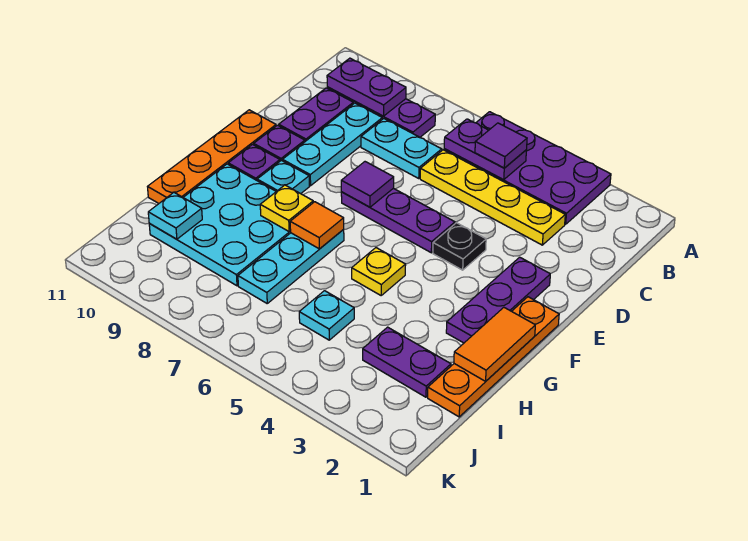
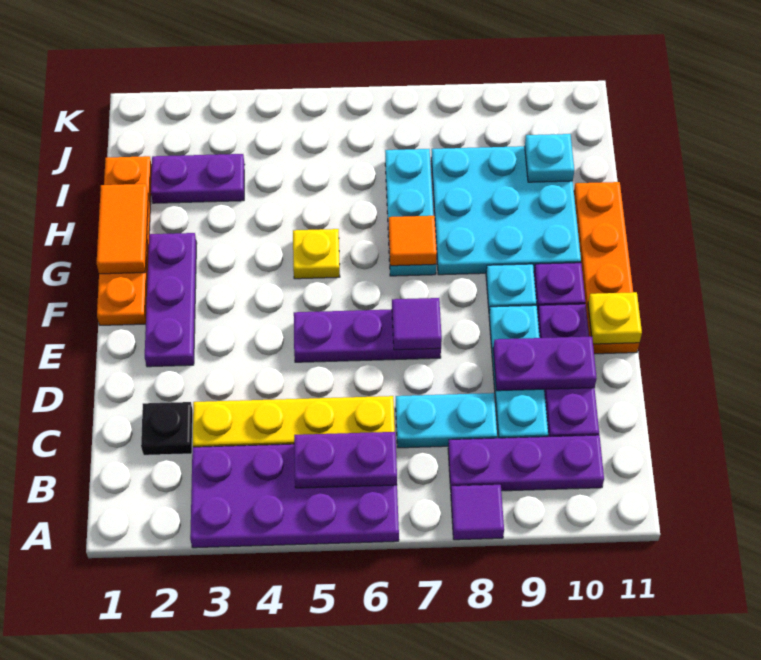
purple tile B5 level 3 -> purple tile A8 level 1
purple plate B9:B10 level 2 -> purple plate D9:D10 level 2
black plate E4 level 1 -> black plate C2 level 1
yellow plate G8 level 2 -> yellow plate E11 level 2
cyan plate I5 level 1 -> none

